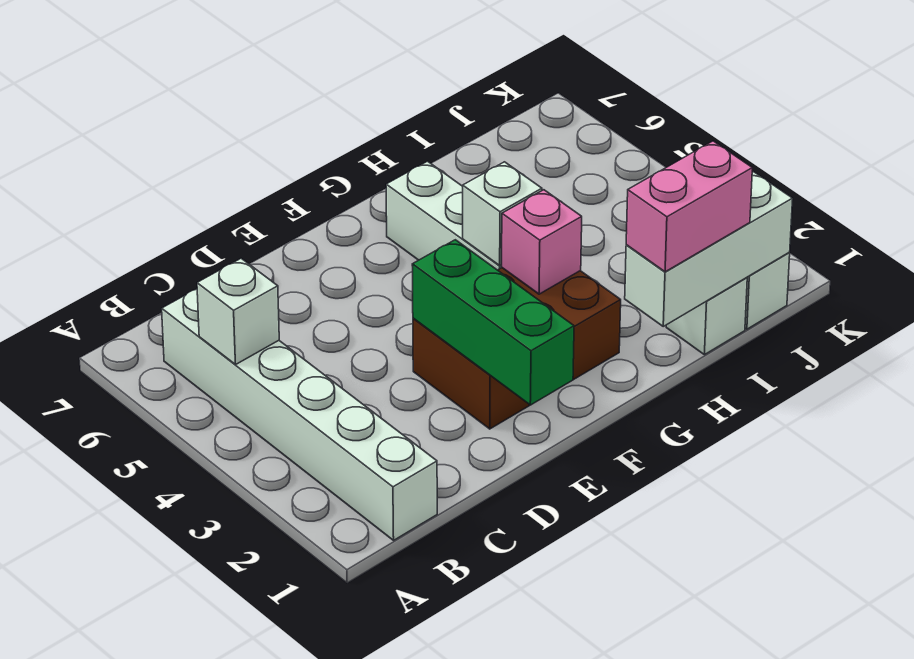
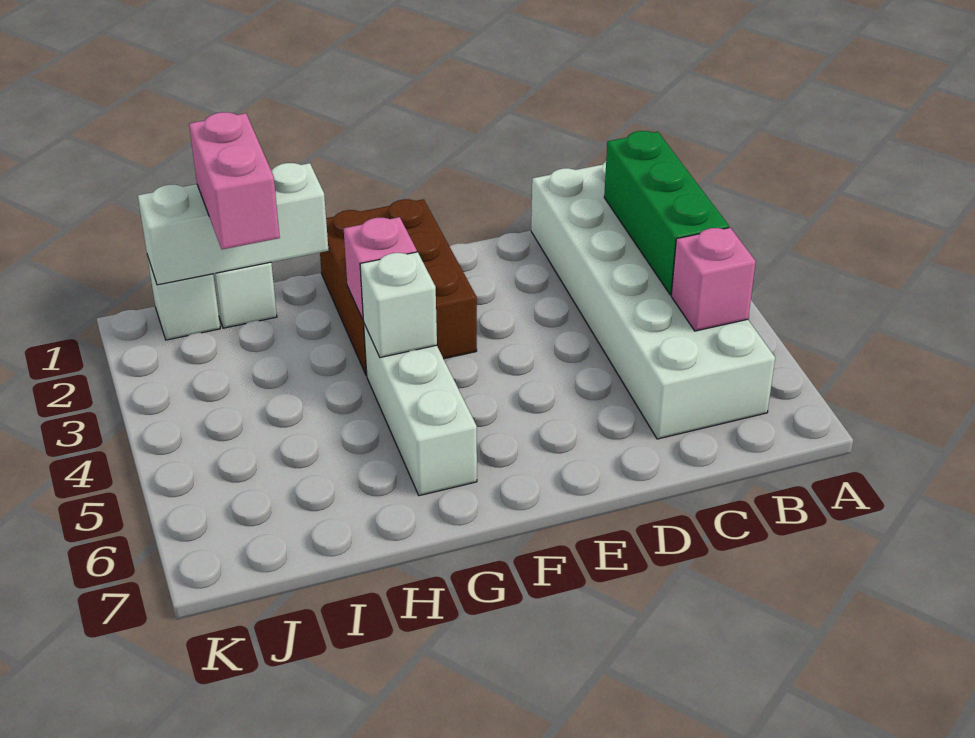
white brick B1:B6 level 1 -> white brick B1:C6 level 1
white brick B5 level 2 -> pink brick B5 level 2
green brick E1:E3 level 2 -> green brick B2:B4 level 2
brown brick E2:G3 level 1 -> brown brick F1:G3 level 1
pink brick H1:I1 level 3 -> pink brick I1:I2 level 3

